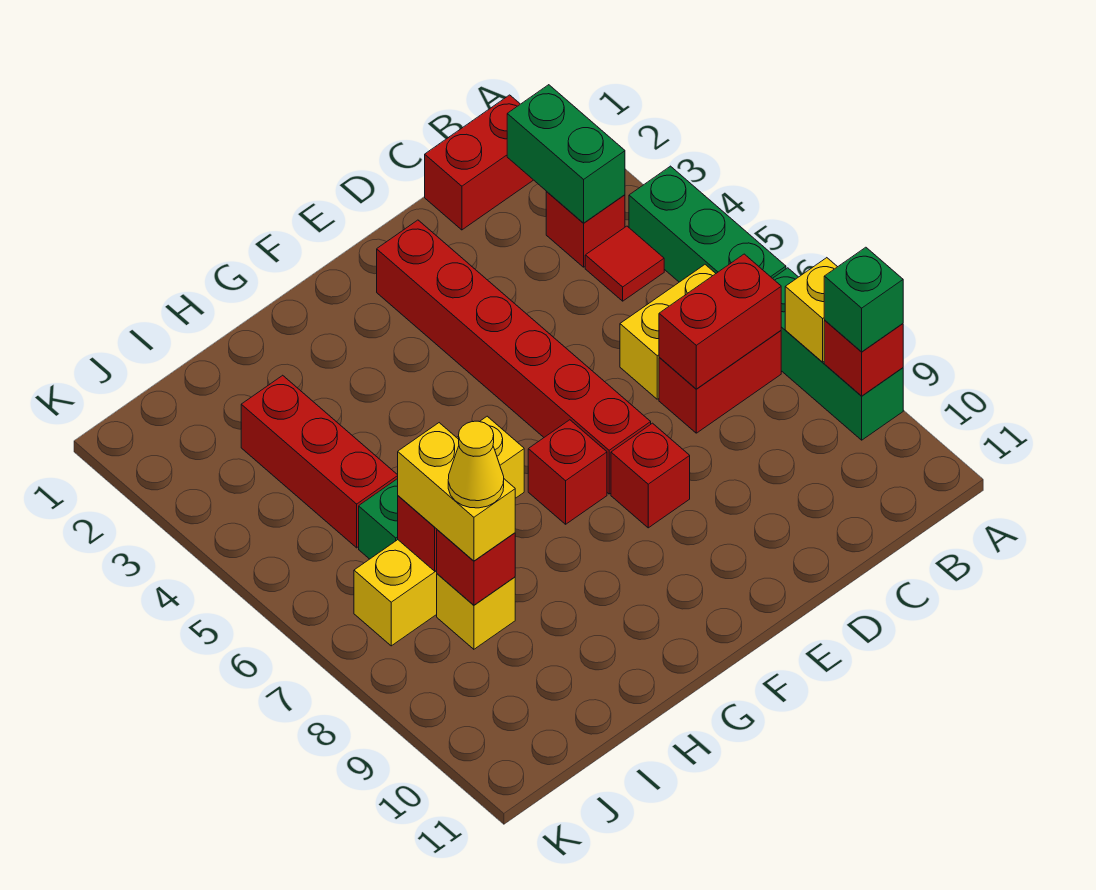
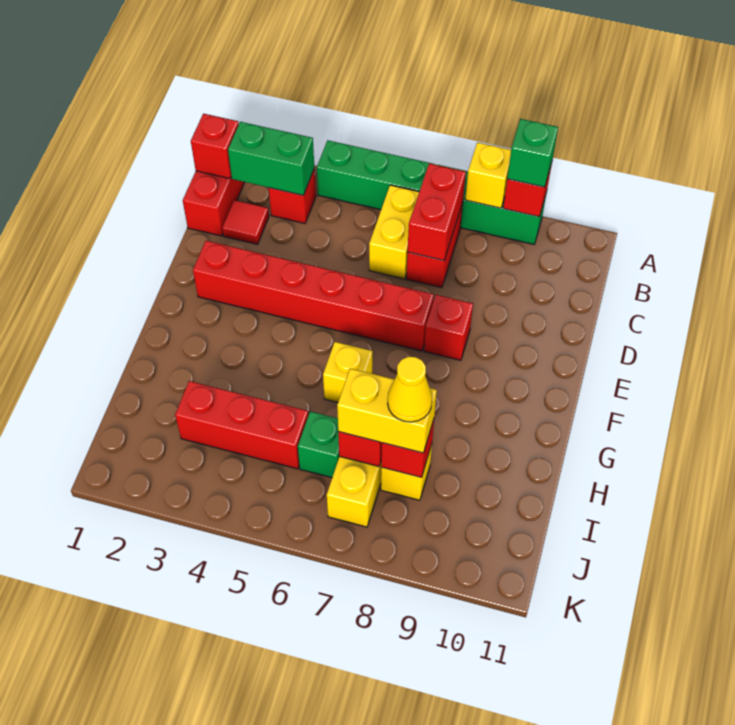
red tile B4 level 1 -> red tile C2 level 1
red brick F7 level 1 -> red brick B1 level 2

